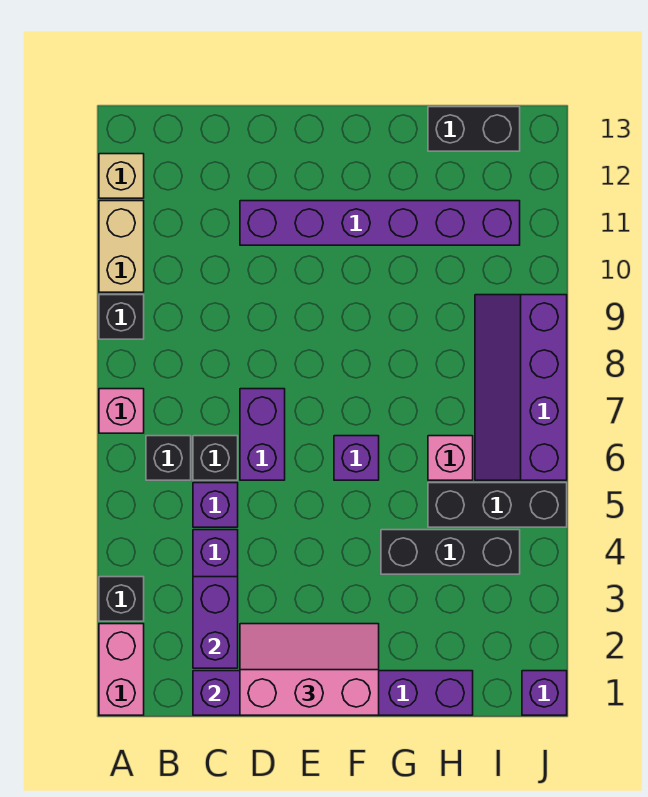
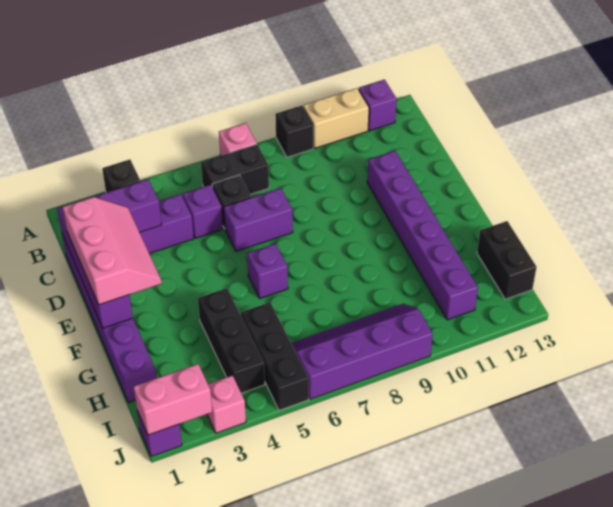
pink brick A1:A2 level 1 -> pink brick J1:J2 level 2
tan brick A12 level 1 -> purple brick A12 level 1
black brick B6 level 1 -> black brick B6:B7 level 1
pink brick H6 level 1 -> pink brick J3 level 1

